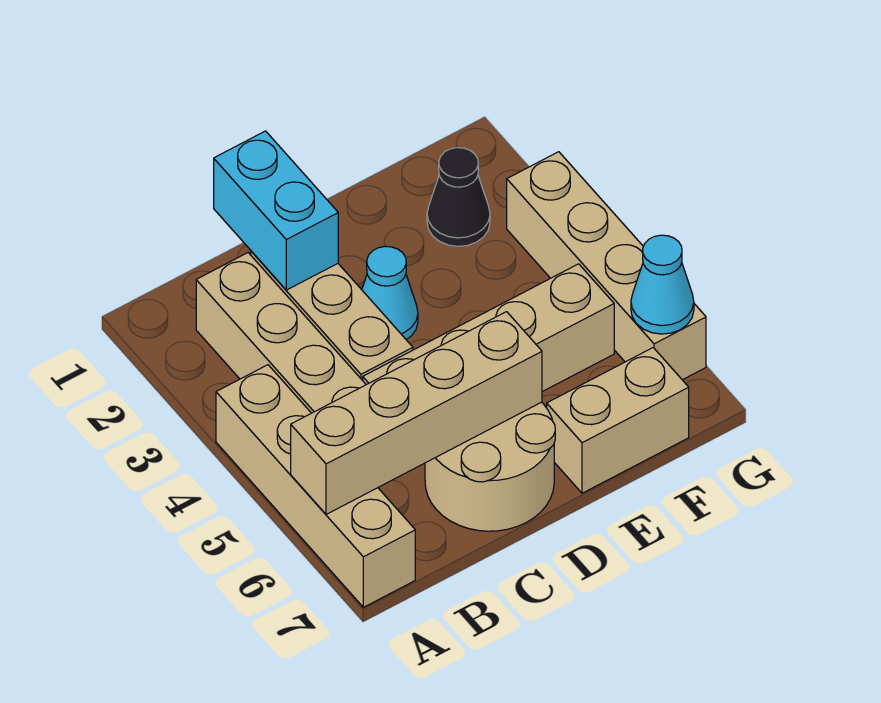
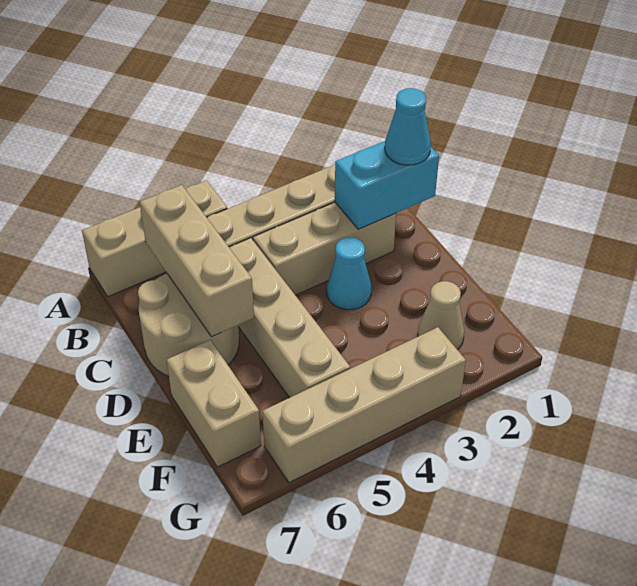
tan brick A4:A7 level 1 -> tan brick A5:A7 level 1
tan brick A6:D6 level 2 -> tan brick B6:D6 level 2
black cone F2 level 1 -> tan cone F2 level 1
cyan cone G6 level 2 -> cyan cone C1 level 3

